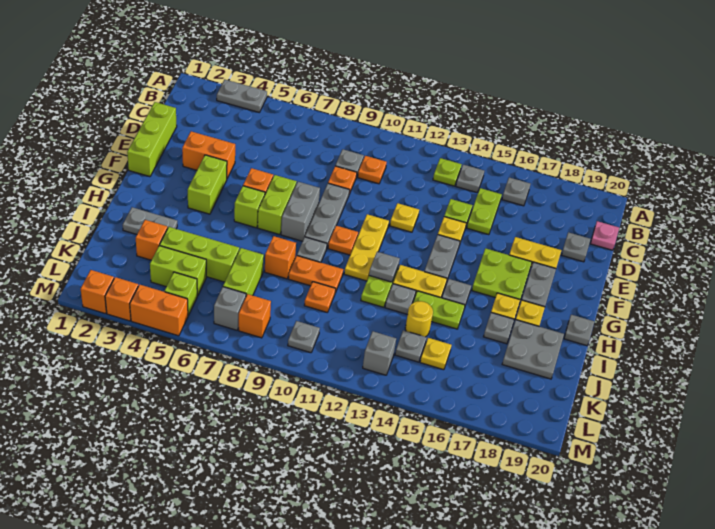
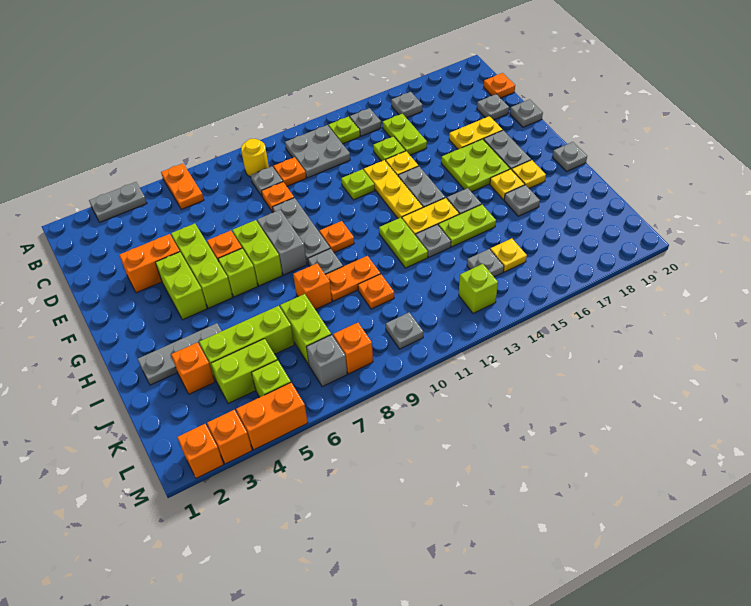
none -> orange plate A6:B6 level 1
pink plate C20 level 1 -> orange plate C20 level 1
lime brick D1:F1 level 1 -> lime brick E5:G5 level 1
yellow plate E12 level 1 -> lime plate E12 level 1
yellow plate F11:H11 level 1 -> yellow plate E13:G13 level 1
grey plate H12 level 2 -> grey plate E20 level 1
grey plate I2:I3 level 1 -> grey plate I2:I4 level 1
grey plate I18:J19 level 1 -> grey plate B11:C12 level 1
yellow round brick J14 level 1 -> yellow round brick B9 level 1
grey brick L13 level 1 -> lime brick L13 level 1

